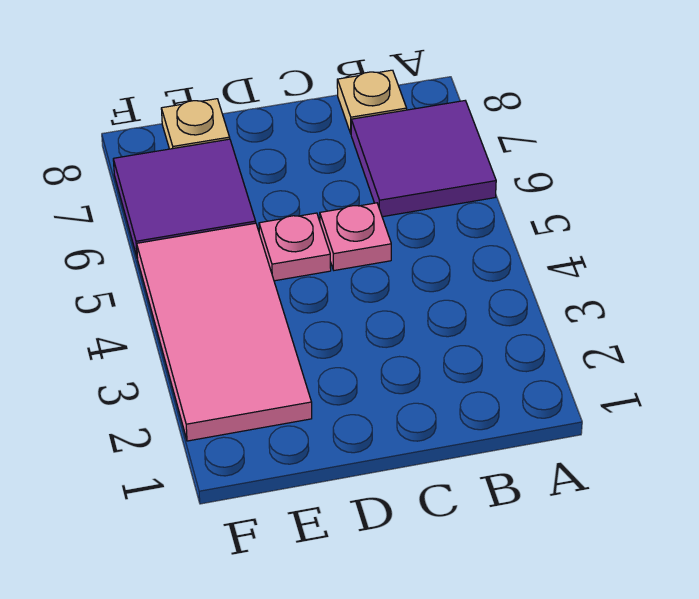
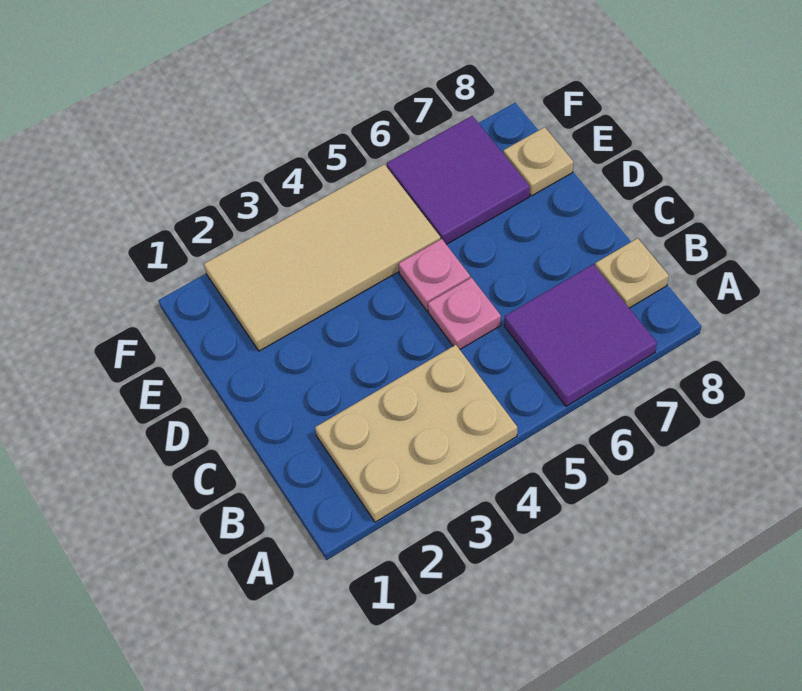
none -> tan plate A2:B4 level 1
pink tile E2:F5 level 1 -> tan tile E2:F5 level 1

